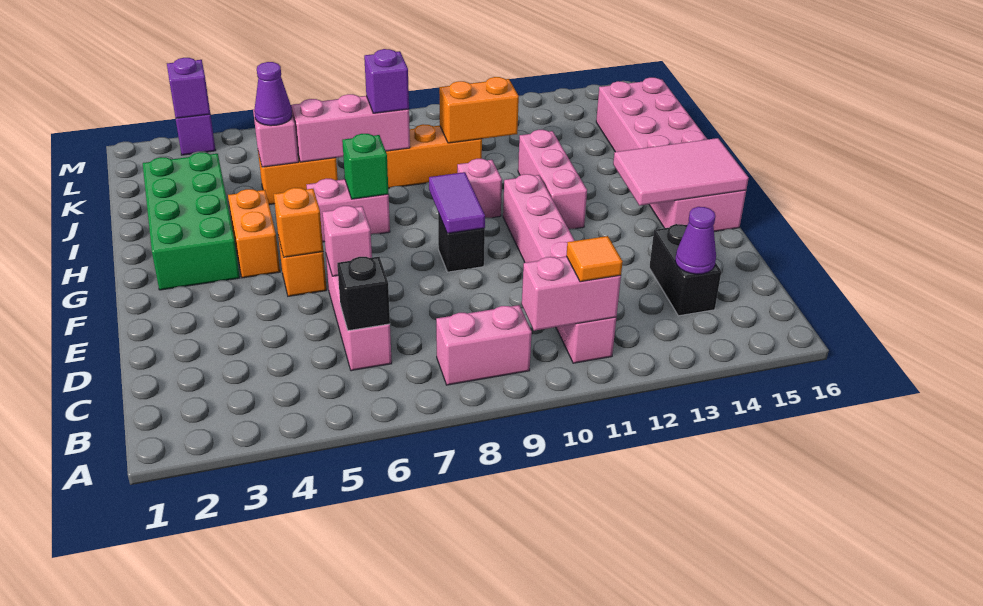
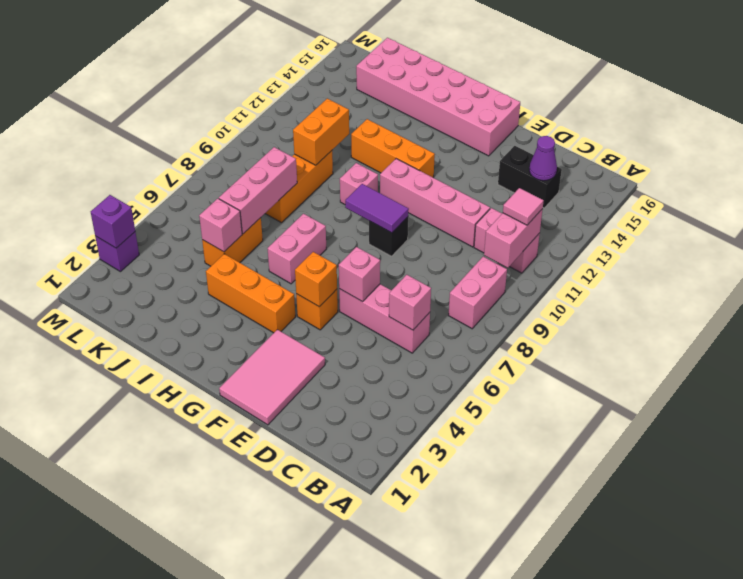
orange tile B11 level 3 -> pink tile B11 level 3
black brick C6 level 2 -> pink brick C6 level 2
pink tile F14:G16 level 2 -> pink tile E1:F3 level 1
green brick G2:J3 level 1 -> none
orange brick G4:H4 level 1 -> orange brick G4:I4 level 1
pink brick G12:I12 level 1 -> orange brick G12:I12 level 1
green brick H7 level 2 -> none
purple cone J5 level 3 -> none
purple brick J8 level 3 -> none

